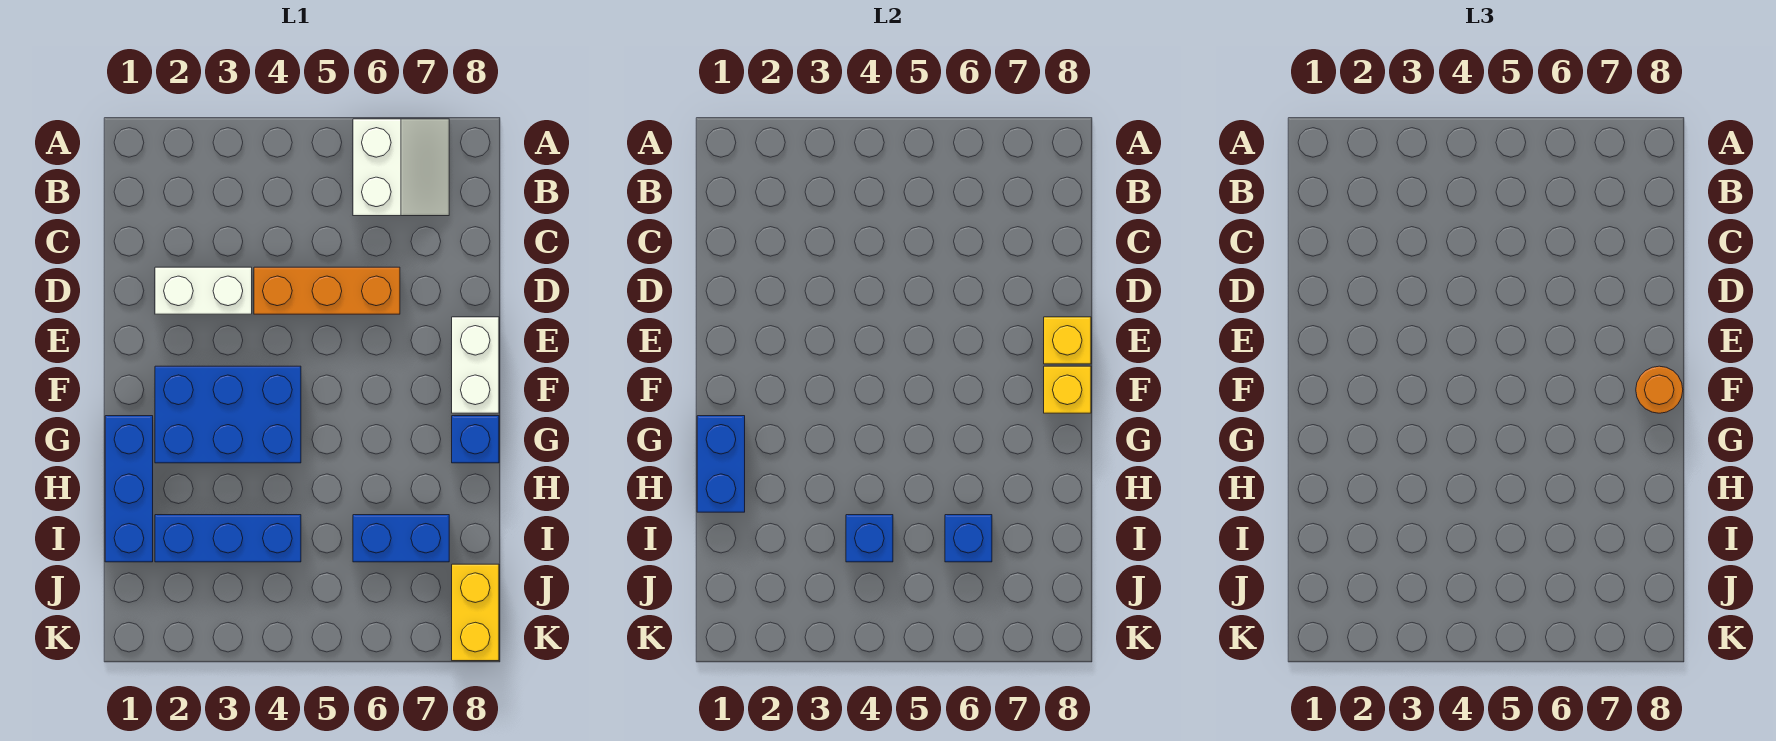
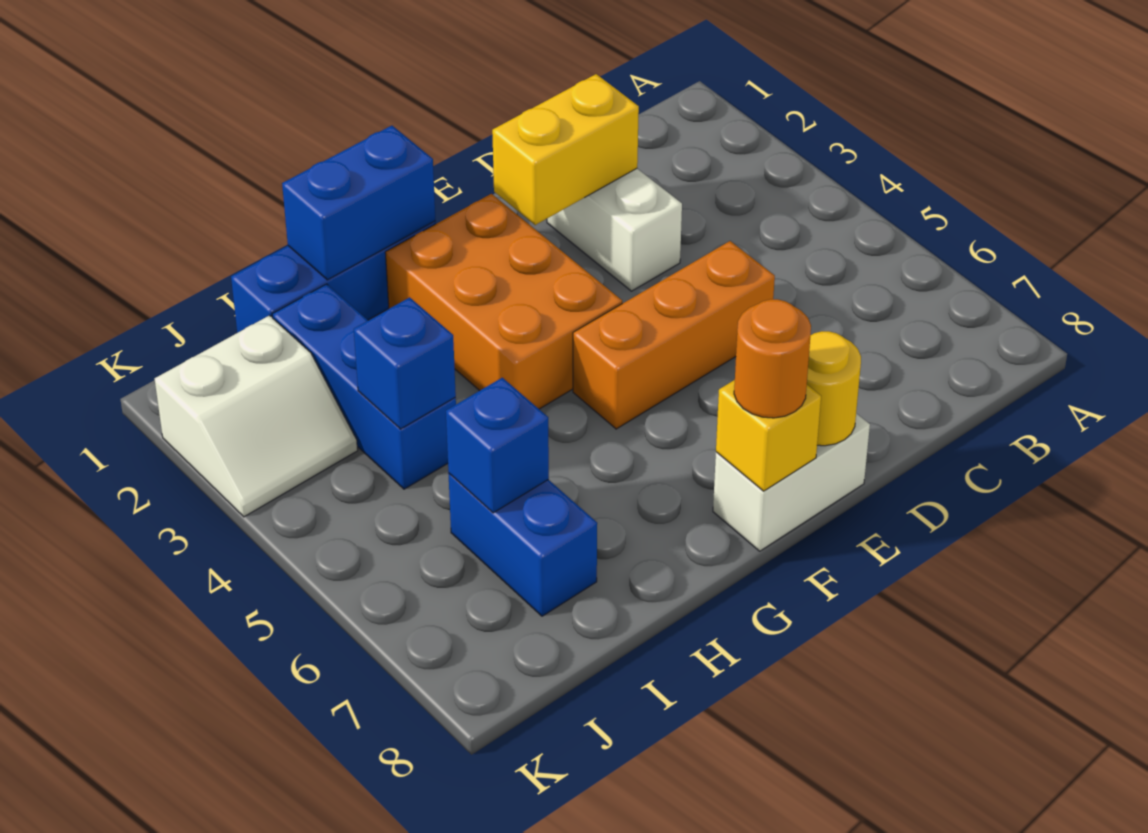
white slope A6:B7 level 1 top 6 -> white slope J2:K3 level 1 top 2
orange brick D4:D6 level 1 -> orange brick D5:F5 level 1
yellow brick E8 level 2 -> yellow round brick E8 level 2
blue brick F2:G4 level 1 -> orange brick F2:G4 level 1
blue brick G8 level 1 -> none
yellow brick J8:K8 level 1 -> yellow brick D2:E2 level 2

